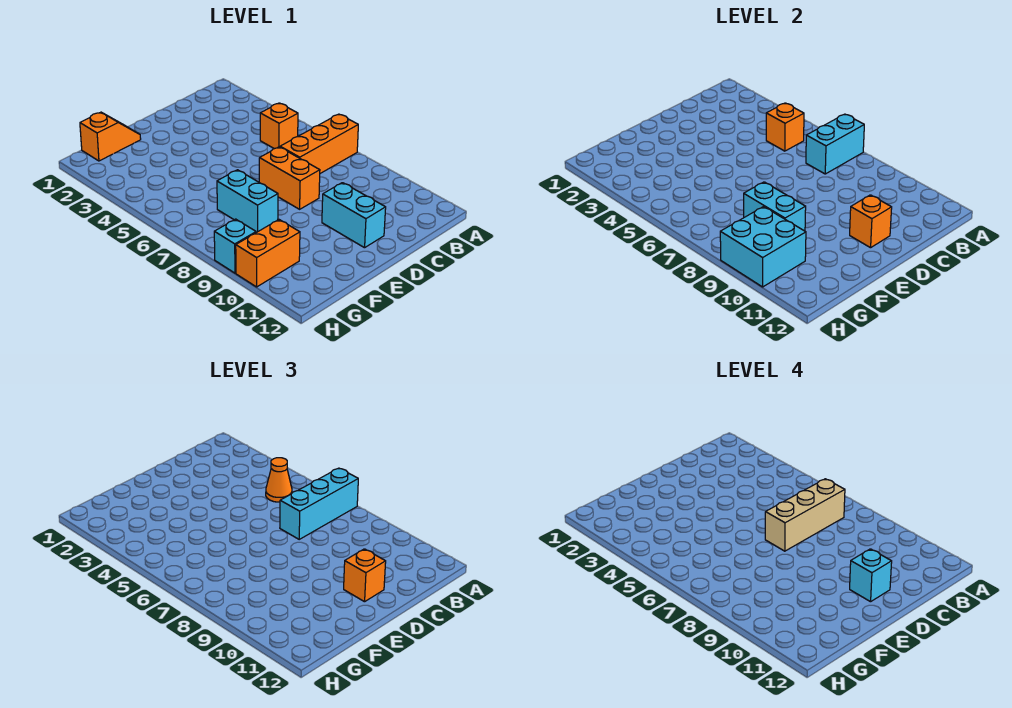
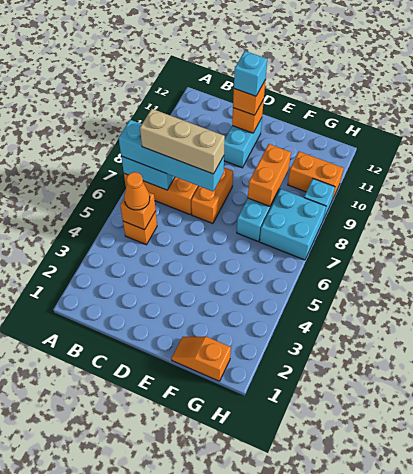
cyan brick A7:C7 level 3 -> cyan brick A7:D7 level 3
cyan brick F8:F9 level 2 -> orange brick F8:F9 level 2
cyan brick G9:H10 level 2 -> cyan brick G7:H8 level 1

